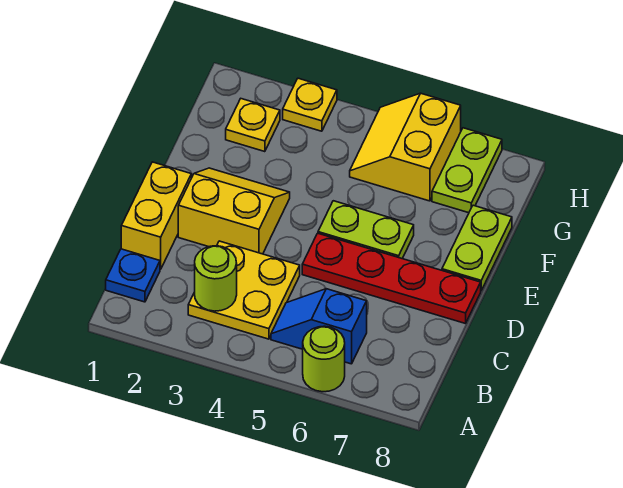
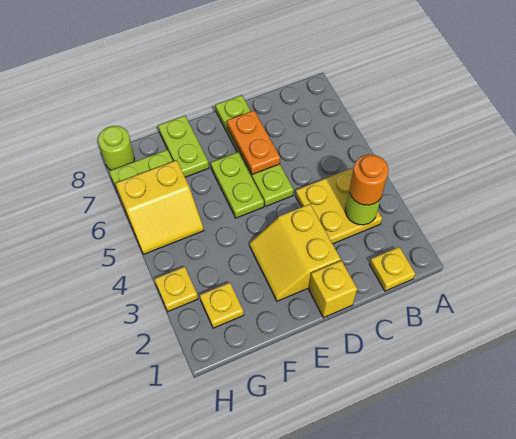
lime round brick A6 level 1 -> lime round brick H8 level 1
blue plate B1 level 1 -> yellow plate B1 level 1
none -> orange round brick B3 level 3
blue slope B5:B6 level 1 top 6 -> none
yellow brick C1:D1 level 1 -> yellow brick D1 level 1
red plate D5:D8 level 1 -> lime plate D5:D8 level 1
none -> orange plate D6:D7 level 2
lime plate E8:F8 level 1 -> lime plate F7:F8 level 1

